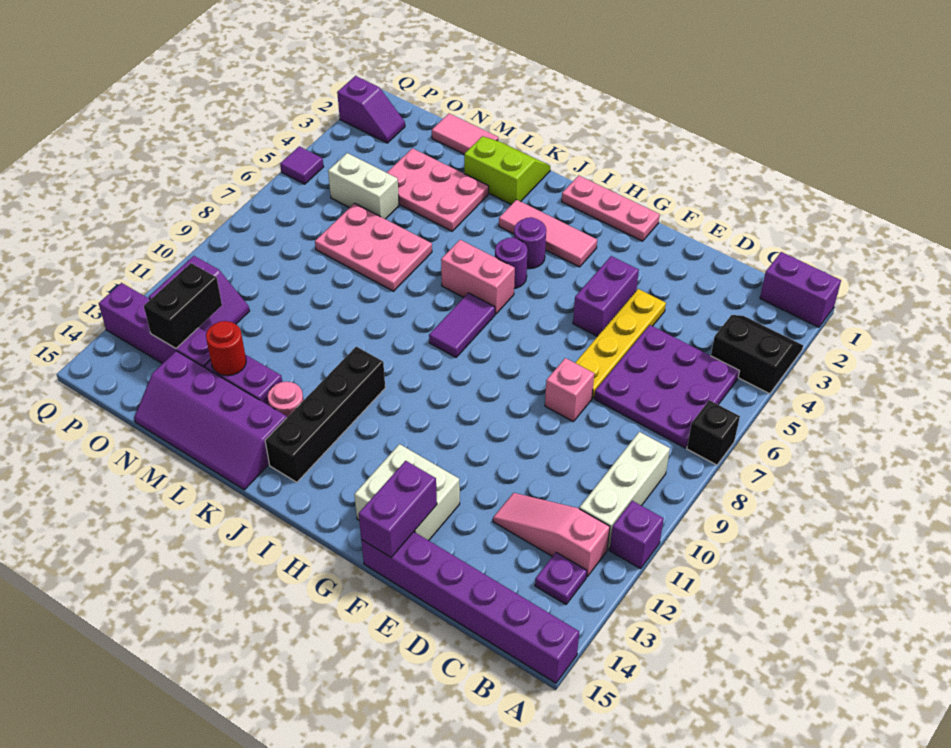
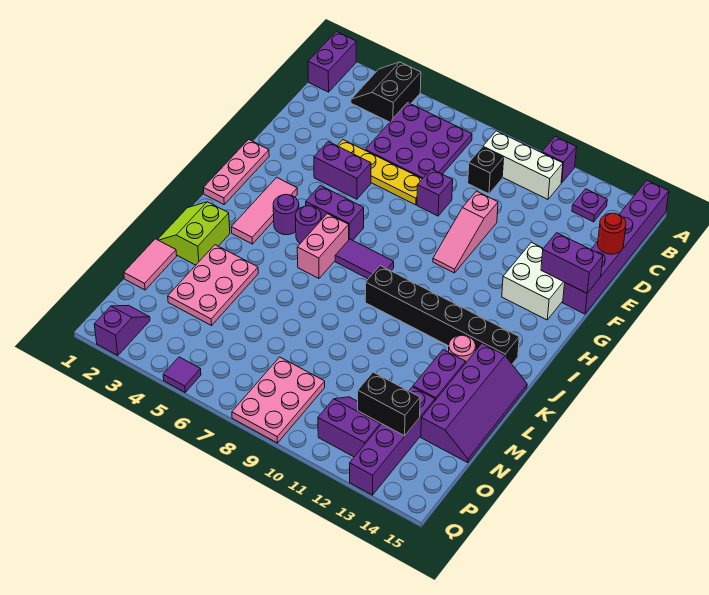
black brick A7 level 1 -> black brick C9 level 1
pink slope B12:D12 level 1 top B -> pink slope E10:G10 level 1 top E
pink brick E8 level 1 -> purple brick E8 level 1
none -> purple brick H5:H6 level 1
black brick J11:J14 level 1 -> black brick J9:J14 level 1
pink plate L6:N7 level 1 -> pink plate O8:Q9 level 1
red round brick M13 level 2 -> red round brick D15 level 2
white brick N5:O5 level 1 -> none

